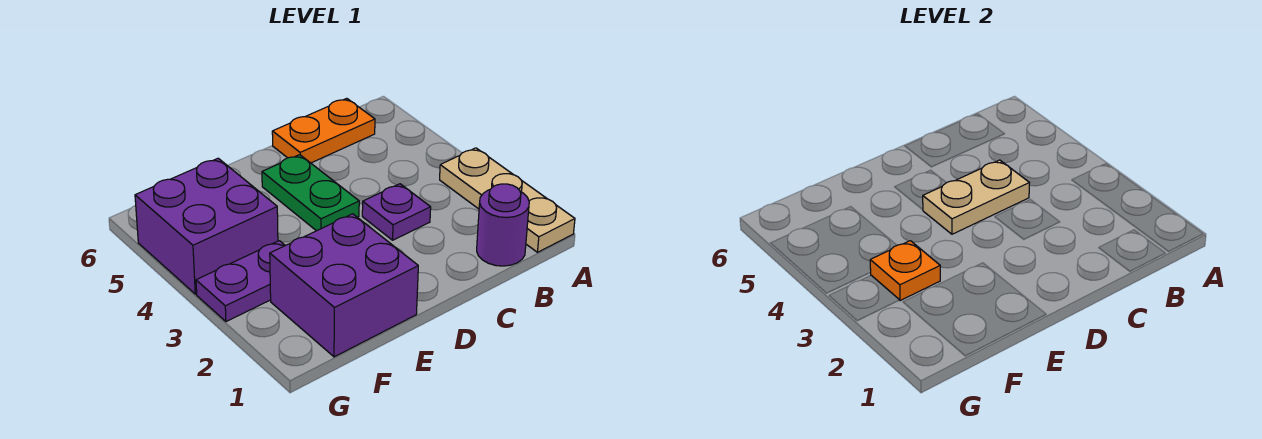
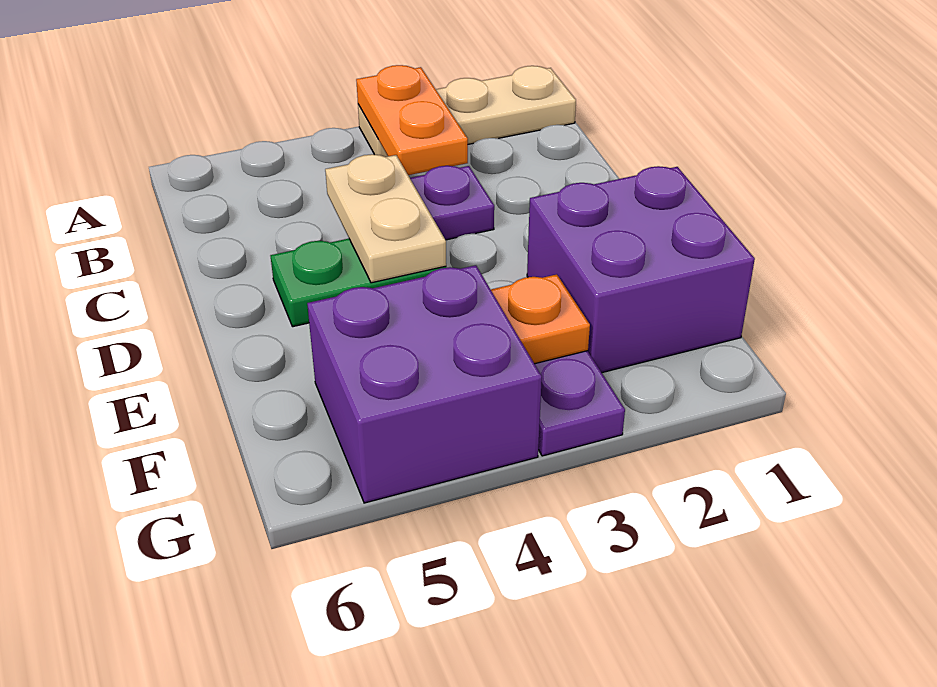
purple round brick B1 level 1 -> none
orange plate B6:C6 level 1 -> orange plate A3:B3 level 2

